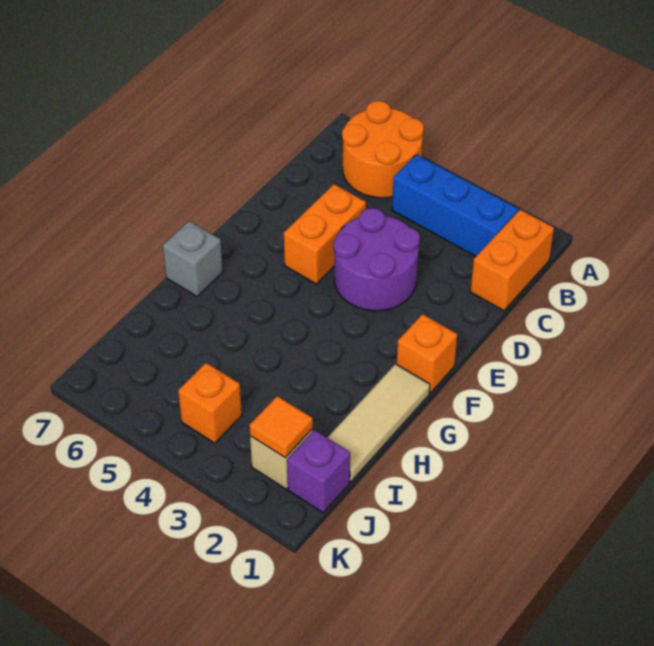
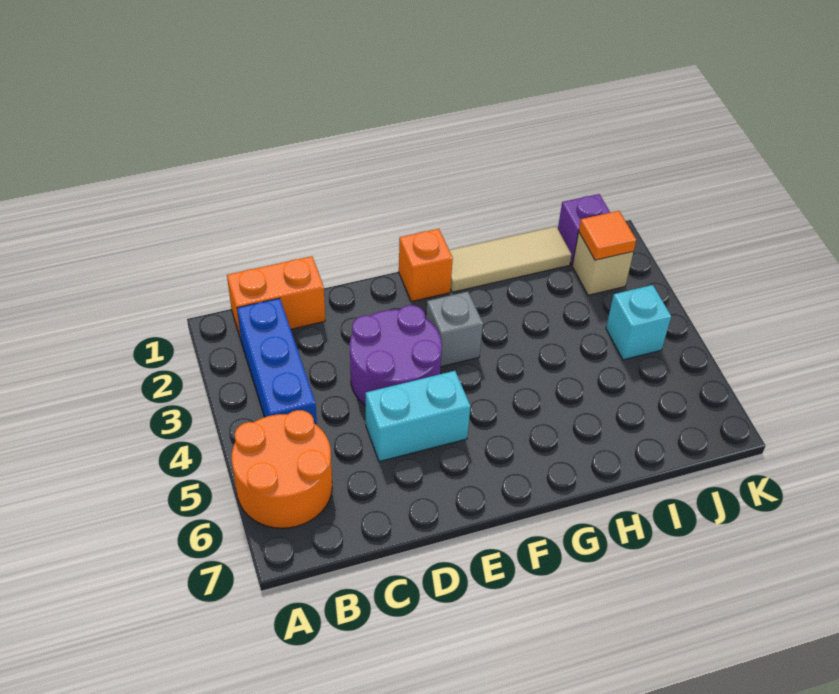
orange brick D5:E5 level 1 -> cyan brick D5:E5 level 1
grey brick G7 level 1 -> grey brick F3 level 1
orange brick J4 level 1 -> cyan brick J4 level 1

